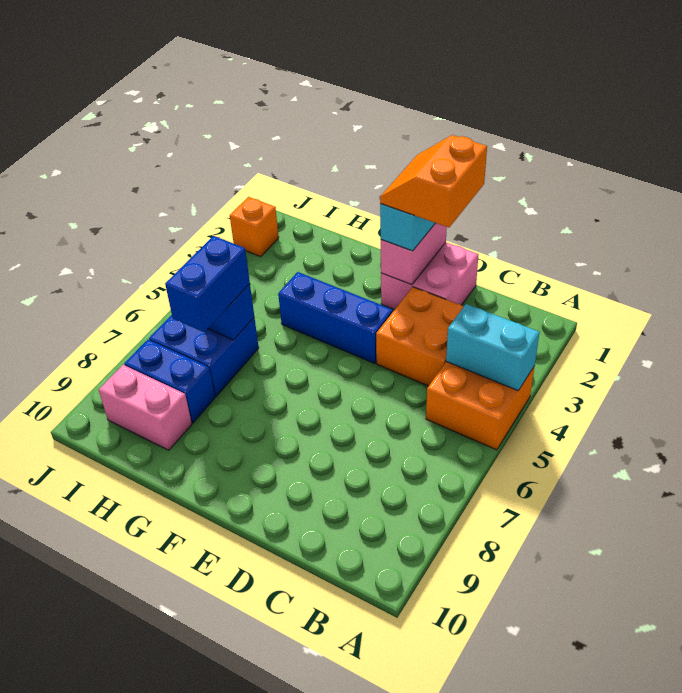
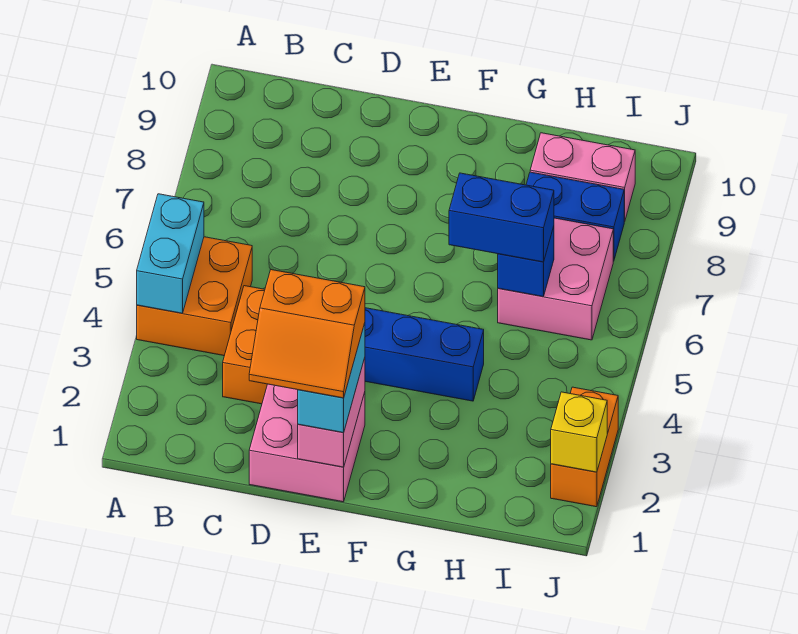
cyan brick A4:B4 level 2 -> cyan brick A4:A5 level 2
orange slope D1:E2 level 4 top D -> orange slope D1:E2 level 4 top 2
blue brick H6:I7 level 1 -> pink brick H6:I7 level 1
blue brick H6:H7 level 3 -> blue brick G6:H6 level 3
orange brick J2 level 1 -> orange brick J2:J3 level 1
none -> yellow brick J2 level 2

